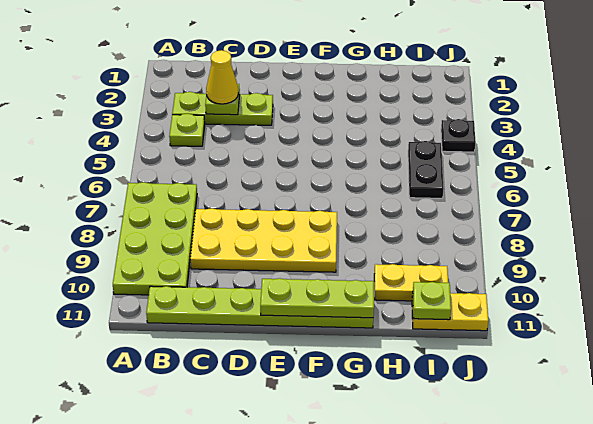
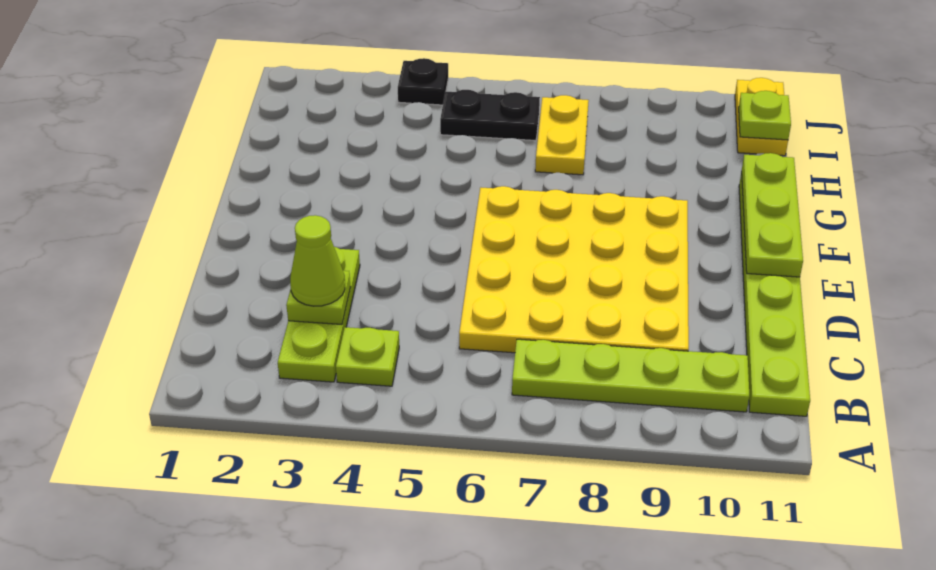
lime plate A7:B10 level 1 -> lime plate B7:B10 level 1
yellow cone C3 level 3 -> lime cone C3 level 3
yellow plate C8:F9 level 1 -> yellow plate C6:F9 level 1
yellow plate H10:I10 level 1 -> yellow plate H7:I7 level 1

